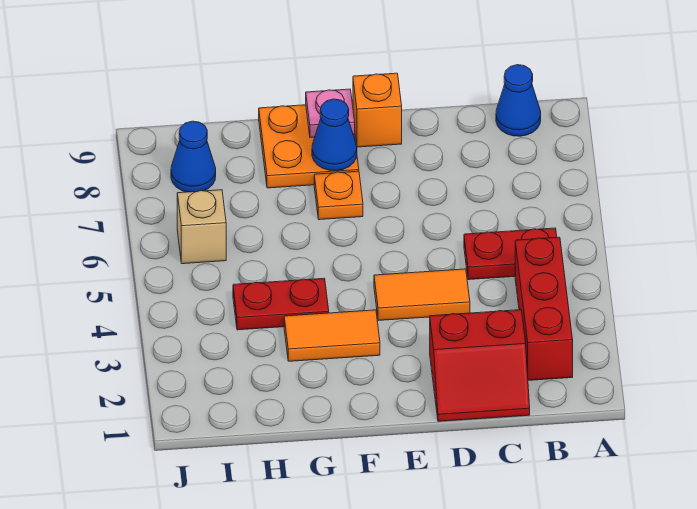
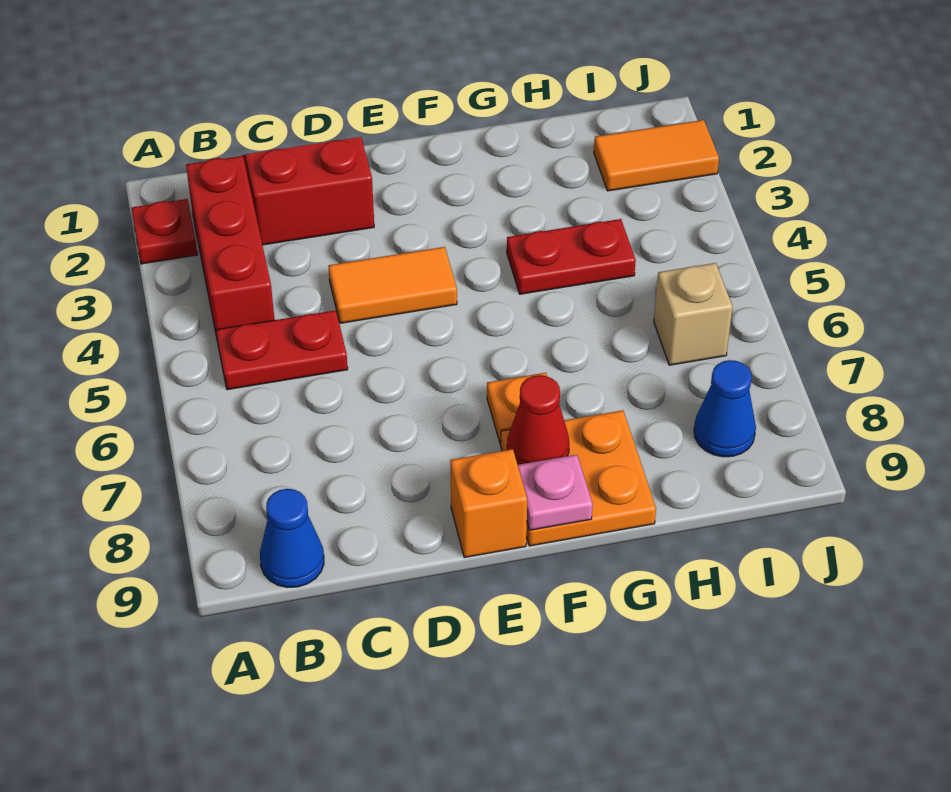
none -> red plate A2 level 1
orange tile F3:G3 level 1 -> orange tile I2:J2 level 1
blue cone F8 level 2 -> red cone F8 level 2

